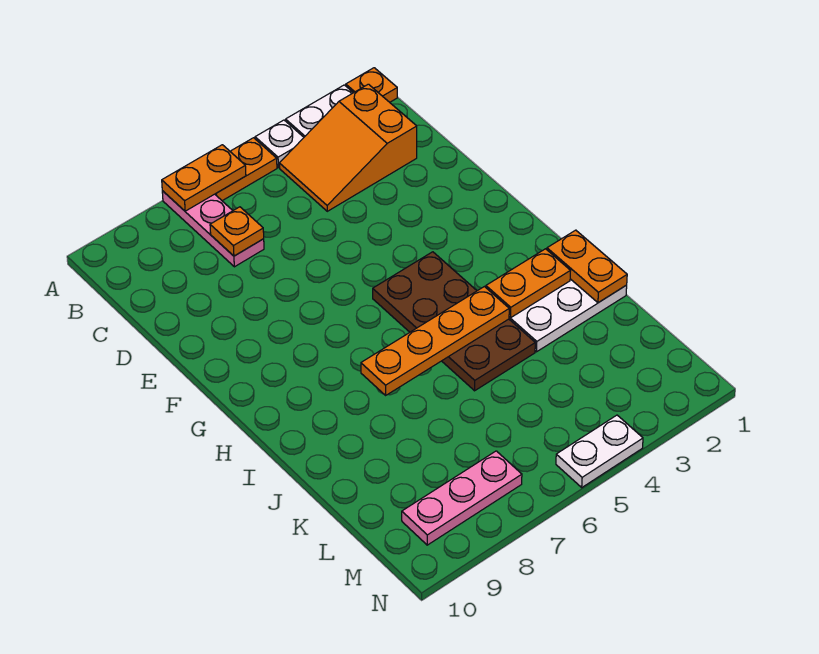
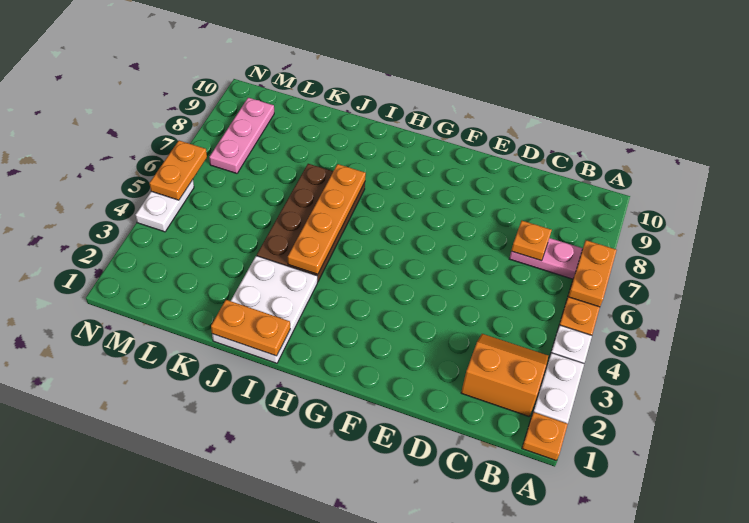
orange slope B2:C4 level 1 top 2 -> orange slope B2:C3 level 1 top 2
brown plate G4:J5 level 1 -> brown plate I4:J7 level 1
orange plate I2:I3 level 2 -> orange plate N5:N6 level 2

